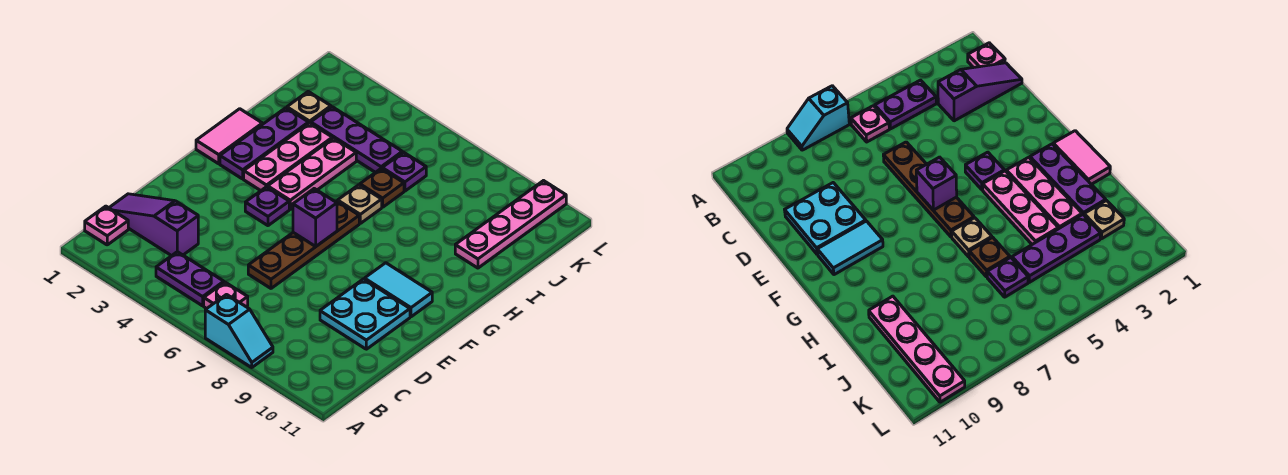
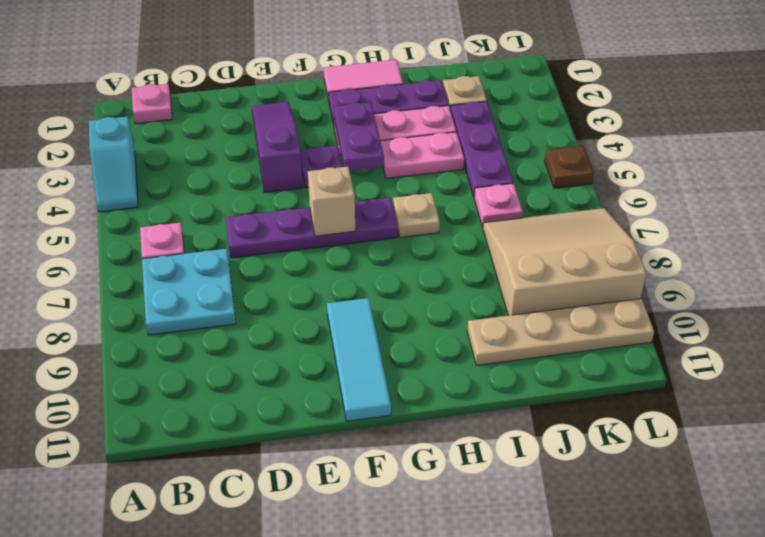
cyan slope A7:A8 level 1 top 7 -> cyan slope A3:A4 level 1 top 3
purple plate B4:B5 level 1 -> purple plate G3:G4 level 2
purple slope C1:C3 level 1 top 3 -> purple slope E2:E4 level 1 top 4
brown plate D6:G6 level 1 -> purple plate D6:G6 level 1
cyan plate D9:E10 level 1 -> cyan plate B7:C8 level 1
purple brick F6 level 2 -> tan brick F6 level 2
cyan tile F9:F10 level 1 -> cyan tile F9:F11 level 1
pink plate G4:I4 level 1 -> pink plate H4:I4 level 1
brown plate I6 level 1 -> brown plate L5 level 1
pink plate I10:L10 level 1 -> tan plate I10:L10 level 1
purple plate J6 level 1 -> pink plate J6 level 1
none -> tan slope J7:L9 level 1 top 9

